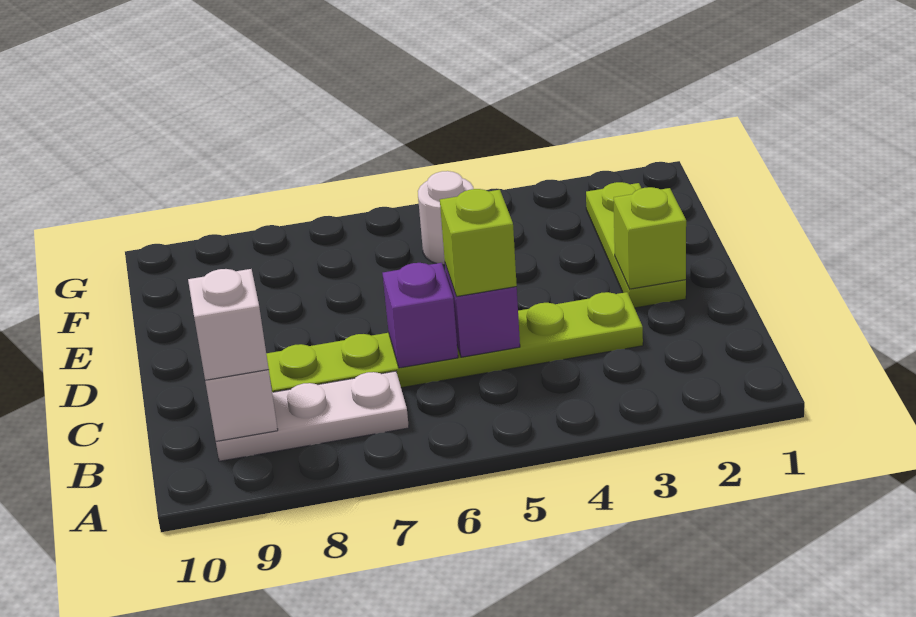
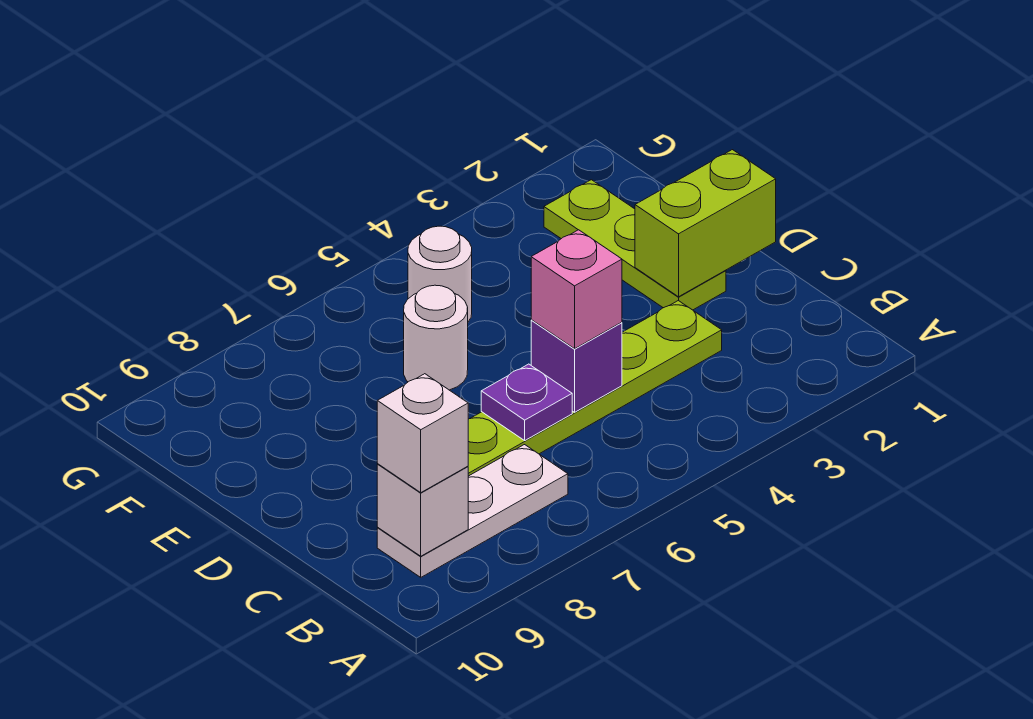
lime brick C5 level 3 -> pink brick C5 level 3
purple brick C6 level 2 -> purple plate C6 level 2
lime brick D2 level 2 -> lime brick D1:D2 level 2
none -> white round brick E6 level 1

